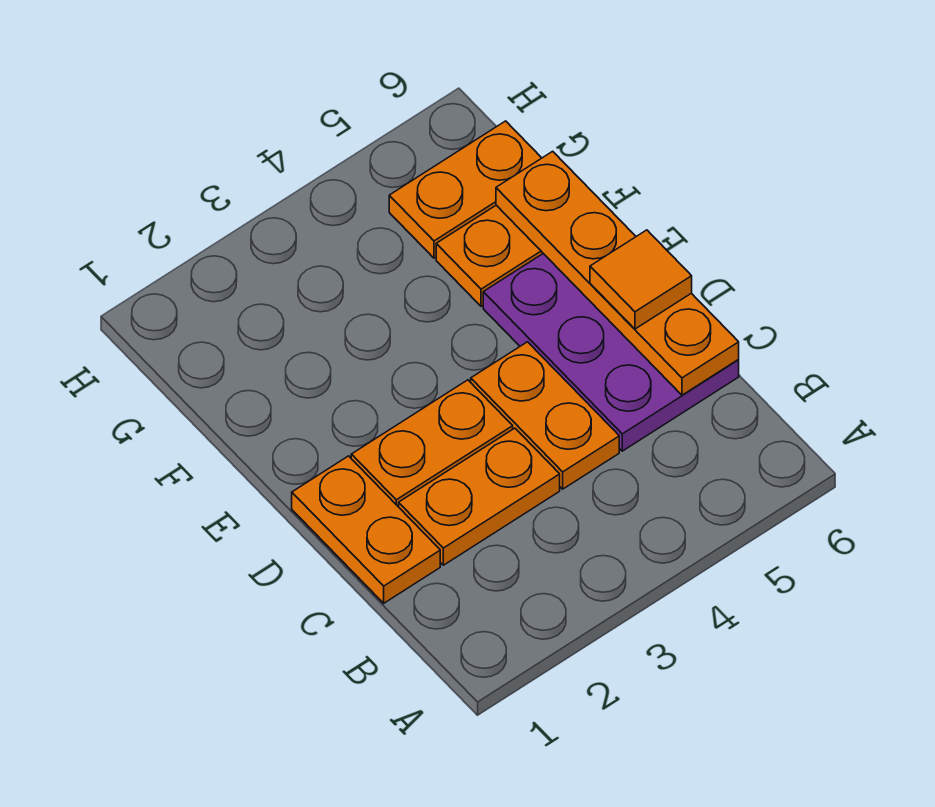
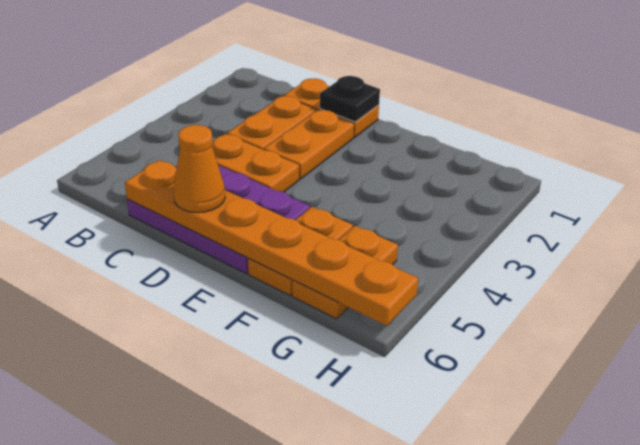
orange plate C6:F6 level 2 -> orange plate C6:H6 level 2
none -> black plate D1 level 2
orange tile D6 level 3 -> orange cone D6 level 3

